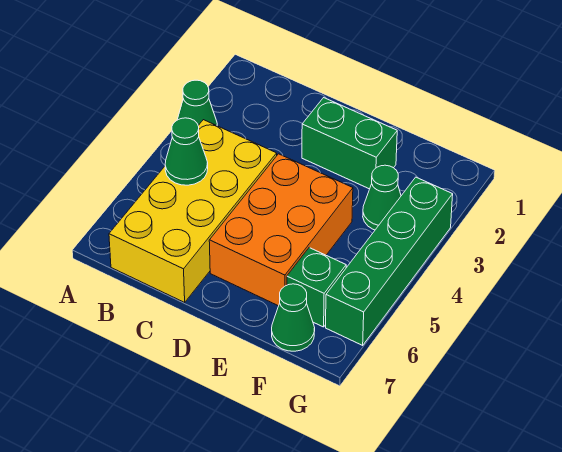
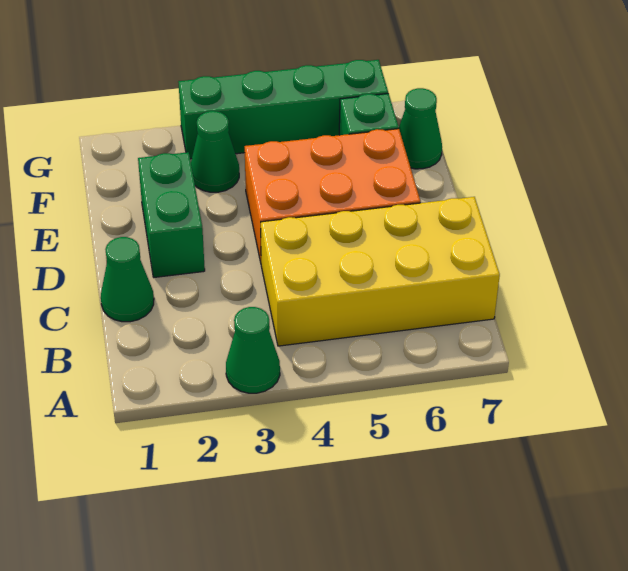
green cone B5 level 2 -> green cone C1 level 1

